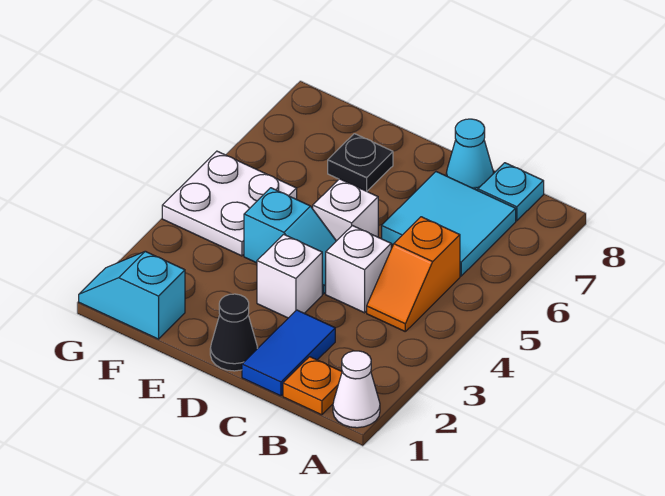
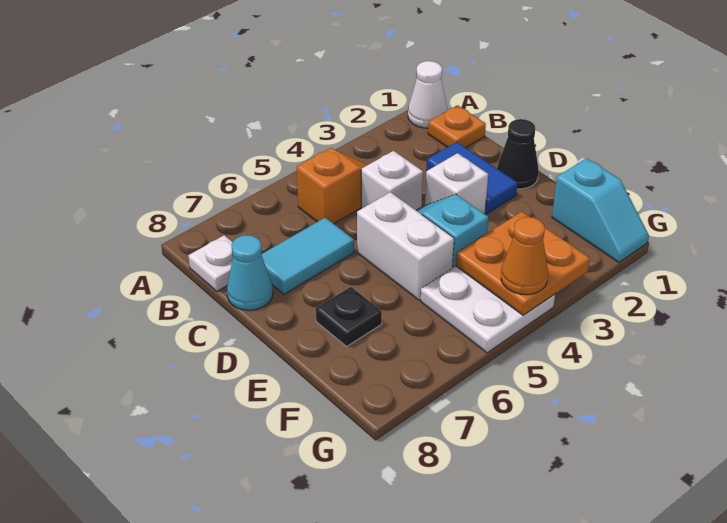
cyan tile B6:C7 level 1 -> cyan tile C6:C7 level 1
cyan plate B8 level 1 -> white plate B8 level 1
blue tile C1:C2 level 1 -> blue tile C2:D2 level 1
white brick D5 level 1 -> white brick D5:E5 level 1
none -> orange plate F3:G4 level 2
none -> orange cone G4 level 3

